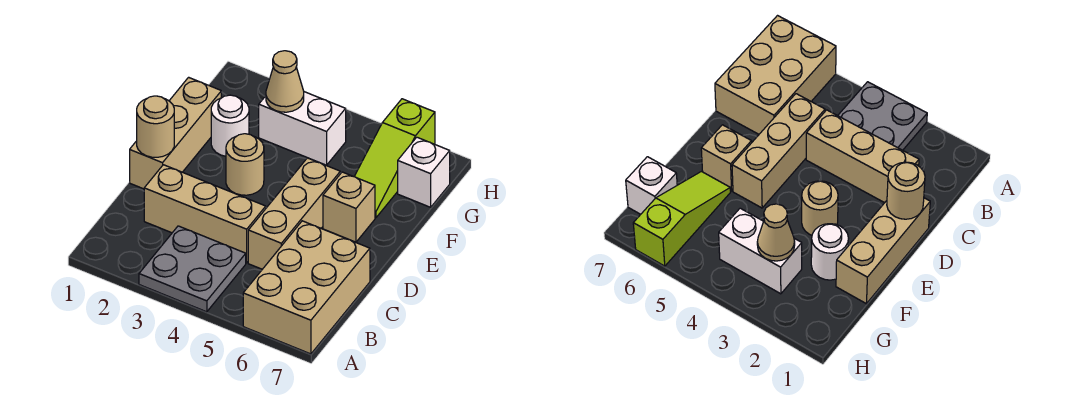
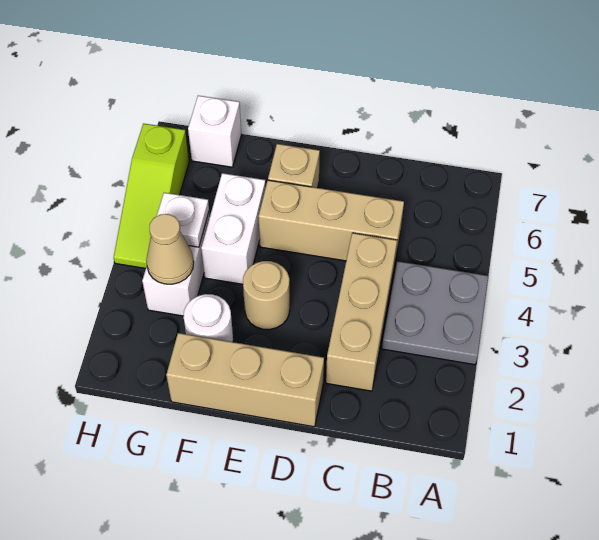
tan brick A6:C7 level 1 -> none
tan round brick D1 level 2 -> none
none -> white brick F4:F5 level 1
lime slope F6:H6 level 1 top H -> lime slope H4:H6 level 1 top 6
none -> white plate G4 level 2

